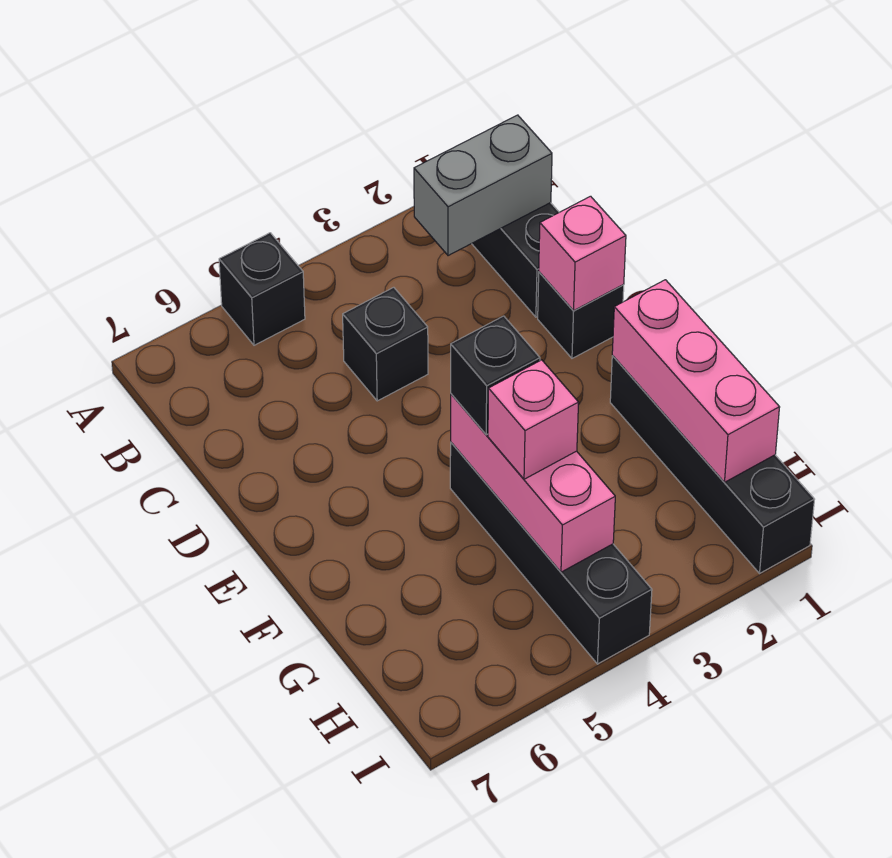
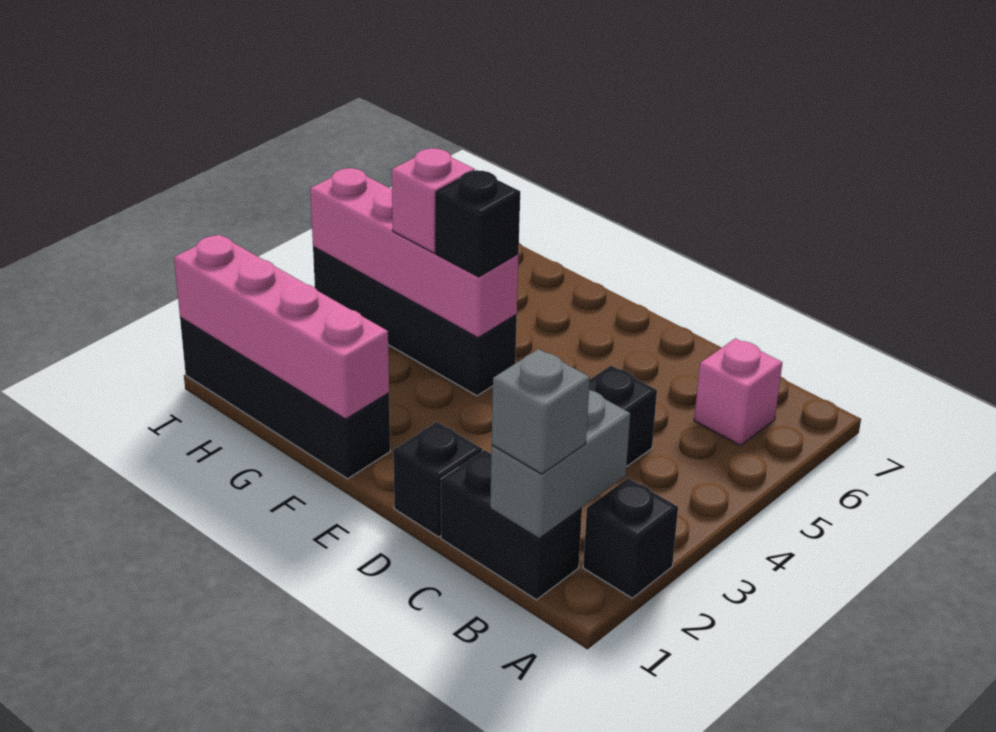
black brick A5 level 1 -> black brick A2 level 1
none -> grey brick B1 level 3
pink brick D1 level 2 -> pink brick B6 level 1
pink brick F1:H1 level 2 -> pink brick F1:I1 level 2
pink brick F4:H4 level 2 -> pink brick F4:I4 level 2

